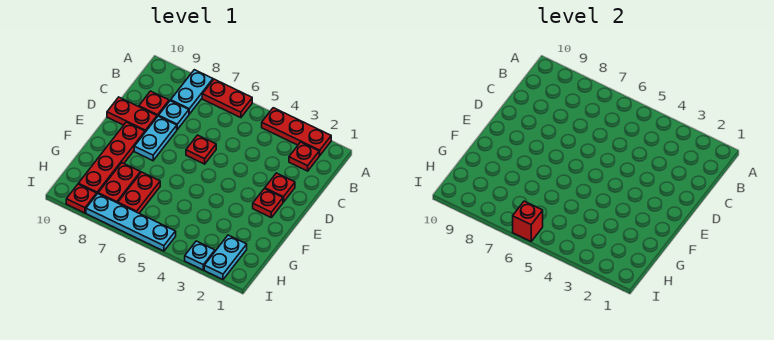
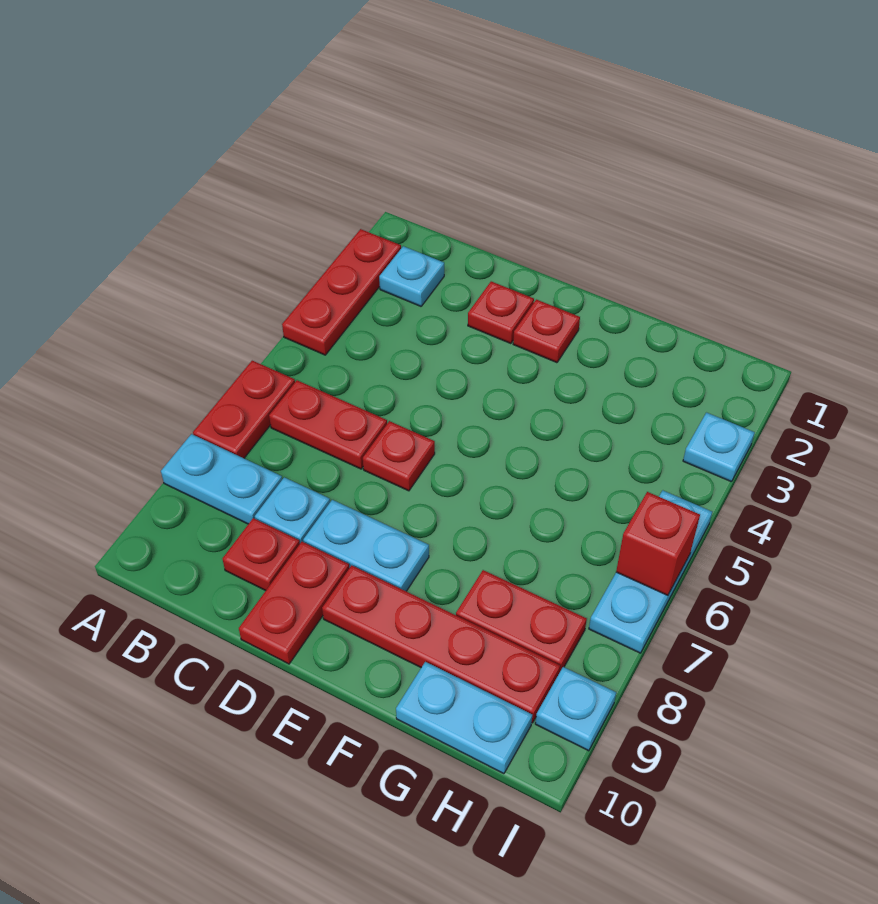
red plate B2 level 1 -> cyan plate B2 level 1
red plate G7:H7 level 1 -> red plate B6:C6 level 1
cyan plate H2:I2 level 1 -> cyan plate G10:H10 level 1
cyan plate I5:I8 level 1 -> cyan plate I5:I7 level 1
red plate I9 level 1 -> cyan plate I9 level 1

